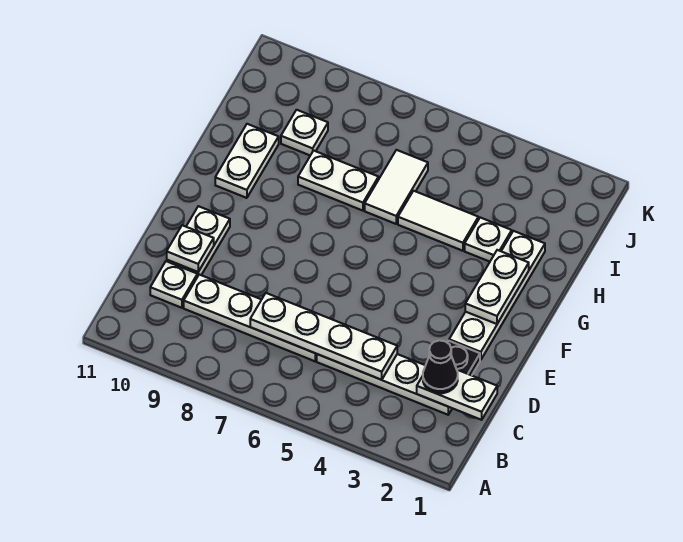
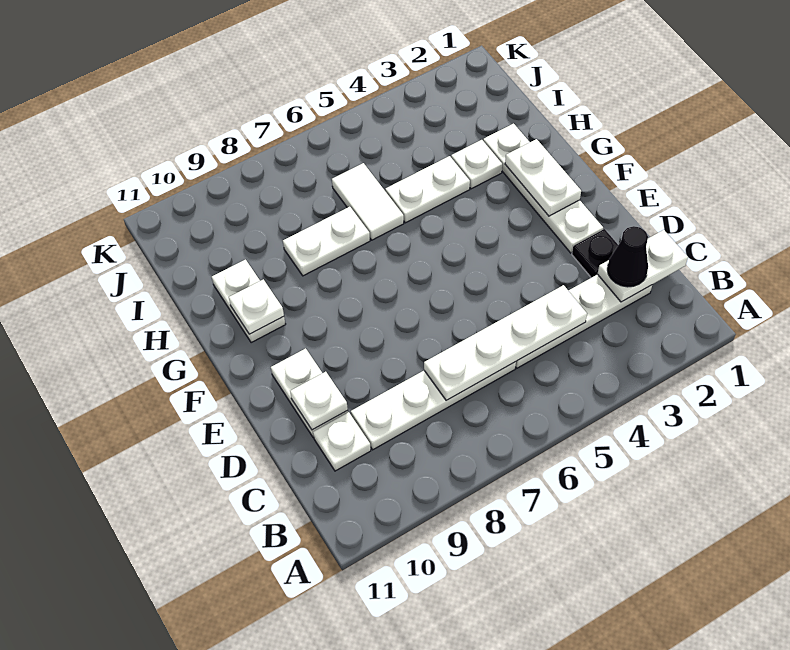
white tile H4:H5 level 1 -> white plate H4:H5 level 1
white plate I9 level 1 -> white plate G10 level 2

